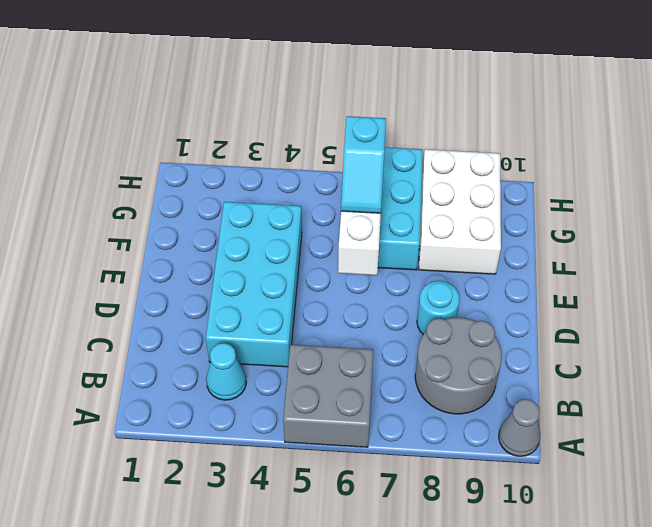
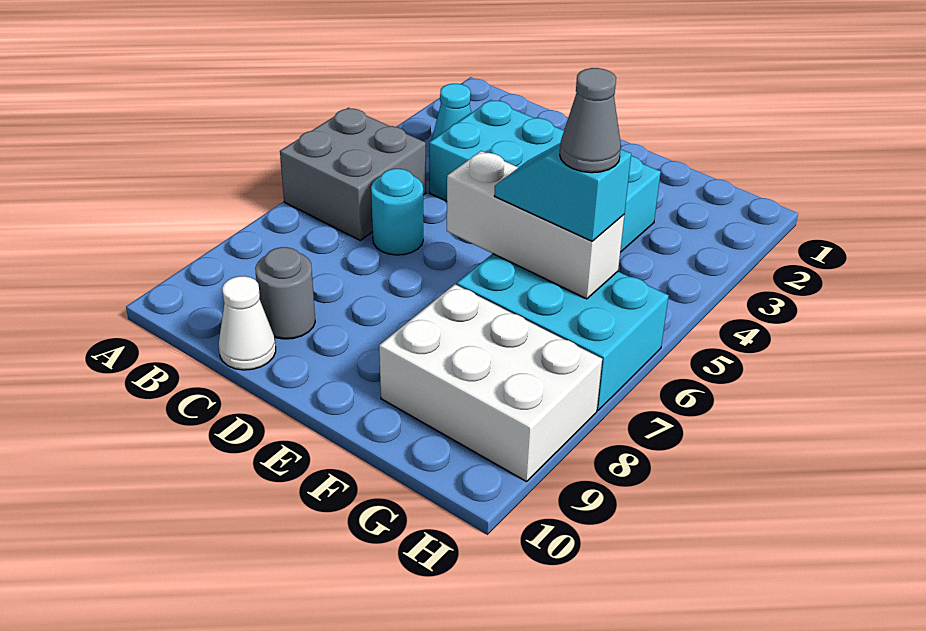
grey cone A10 level 1 -> grey cone G6 level 4
grey round brick B8:C9 level 1 -> grey round brick C9 level 1
none -> white cone C10 level 1
cyan round brick D8 level 1 -> cyan round brick C6 level 1

